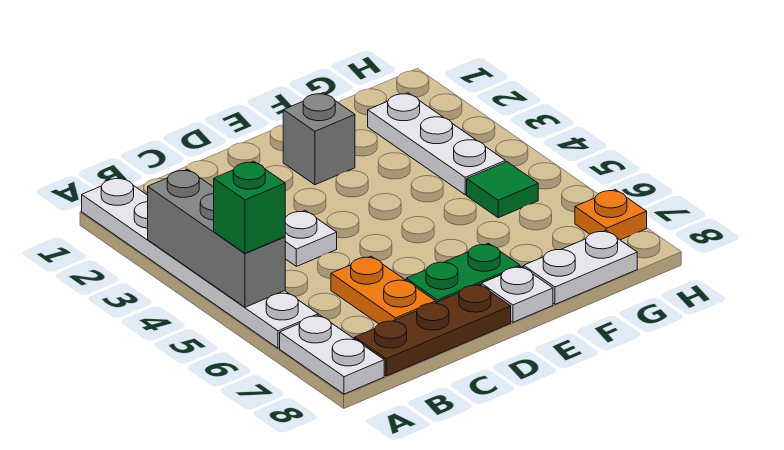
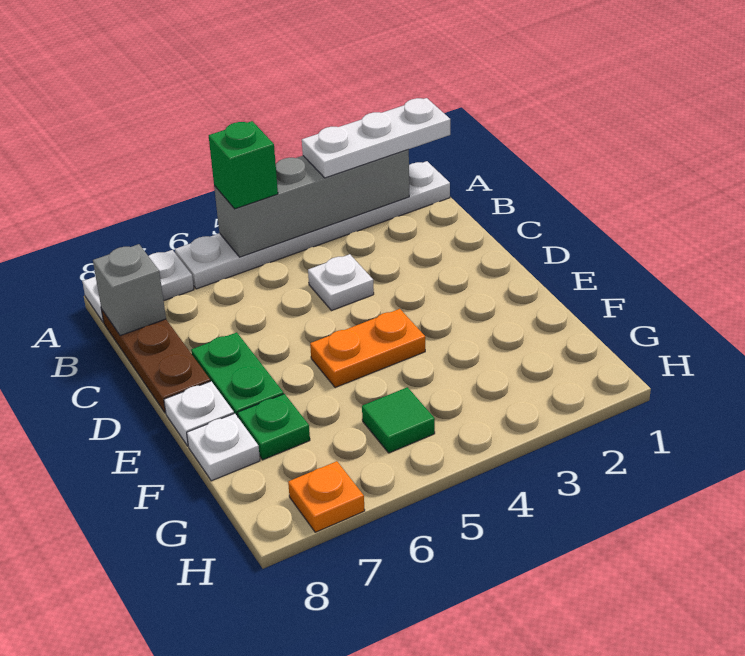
grey brick A3:A5 level 2 -> grey brick A2:A5 level 2
orange plate C6:C7 level 1 -> orange plate E4:E5 level 1
grey brick E2 level 1 -> grey brick B8 level 2
none -> green plate F7 level 1
white plate F8:G8 level 1 -> white plate F8 level 1
white plate G2:G4 level 1 -> white plate A1:A3 level 3

